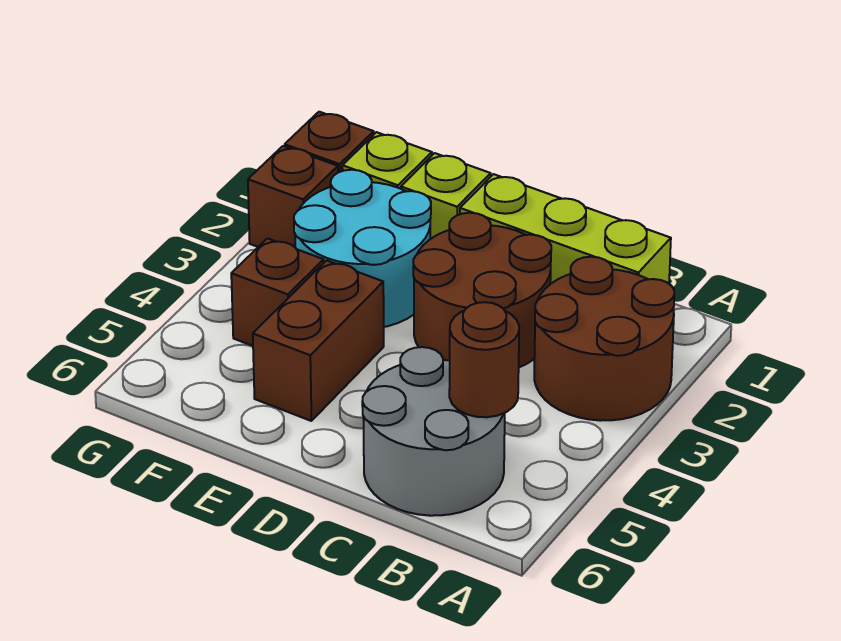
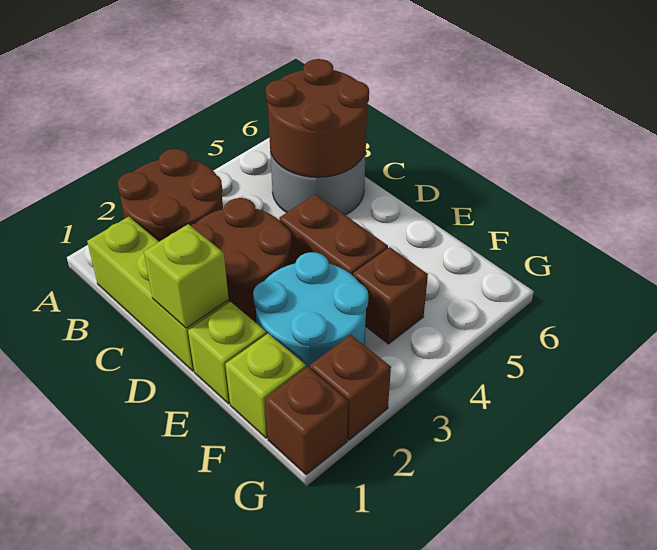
brown round brick B5 level 2 -> brown round brick B5:C6 level 2
none -> lime brick D1 level 2
brown brick E4:E5 level 1 -> brown brick D4:E4 level 1

